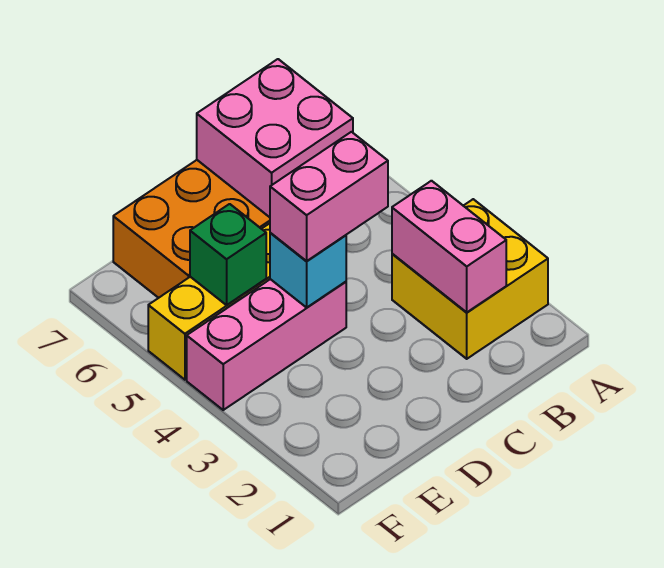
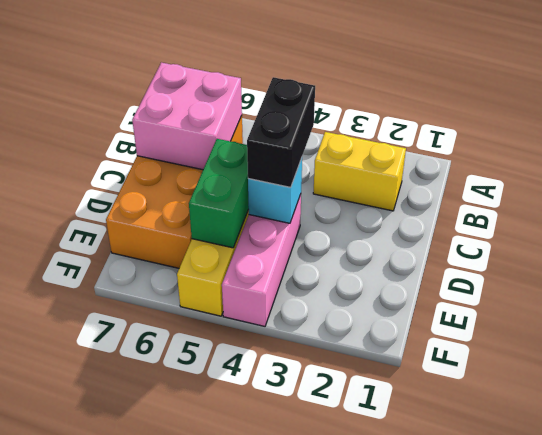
yellow brick A2:B3 level 1 -> yellow brick B2:B3 level 1
pink brick B2:B3 level 2 -> none
pink brick C4:D4 level 3 -> black brick C4:D4 level 3
green brick E5 level 2 -> green brick D5:E5 level 2

